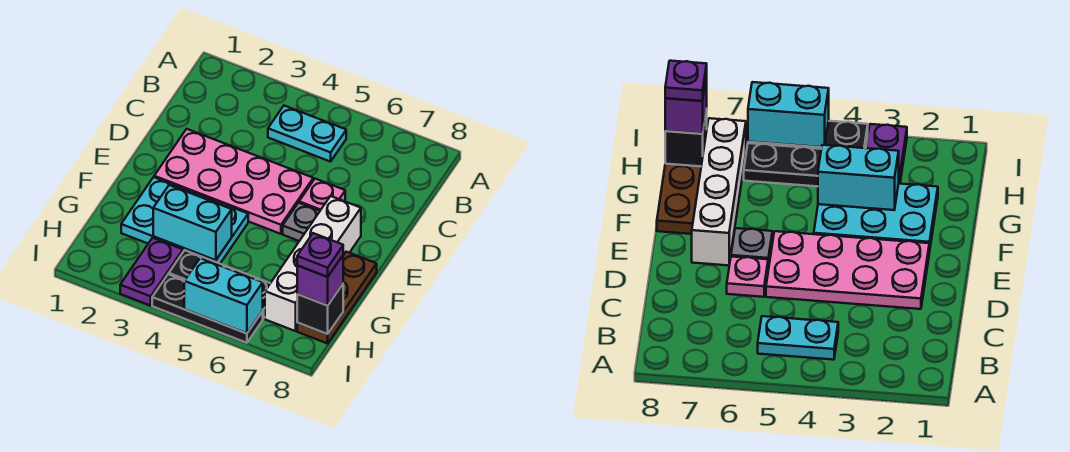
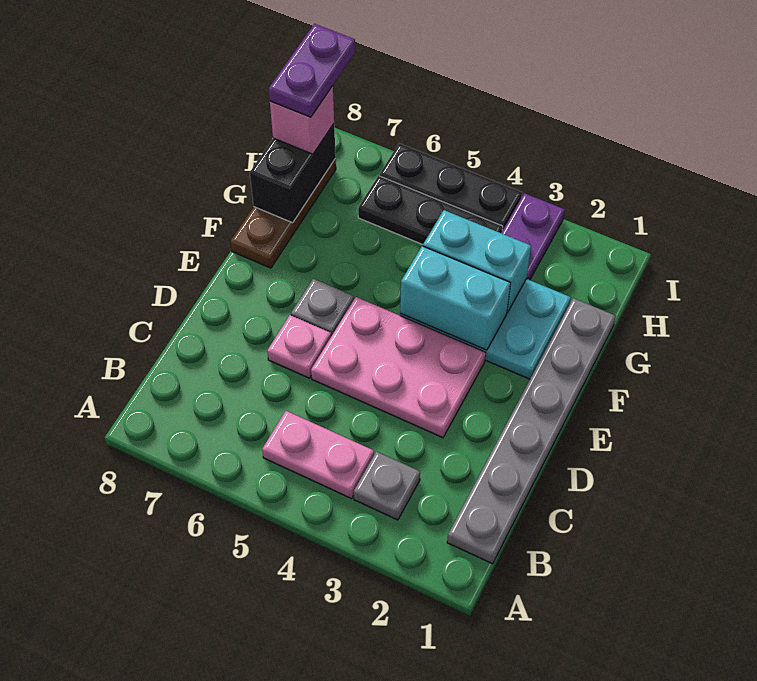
none -> grey plate B1:G1 level 1
none -> grey plate B3 level 1
cyan plate B4:B5 level 1 -> pink plate B4:B5 level 1
pink plate D2:E5 level 1 -> pink plate D3:E5 level 1
white brick E7:H7 level 1 -> none
black brick H8 level 2 -> black brick G8:H8 level 2
purple brick H8 level 3 -> pink brick H8 level 3
purple plate H8 level 4 -> purple plate H8:I8 level 4
cyan brick I5:I6 level 2 -> cyan brick F3:F4 level 2

